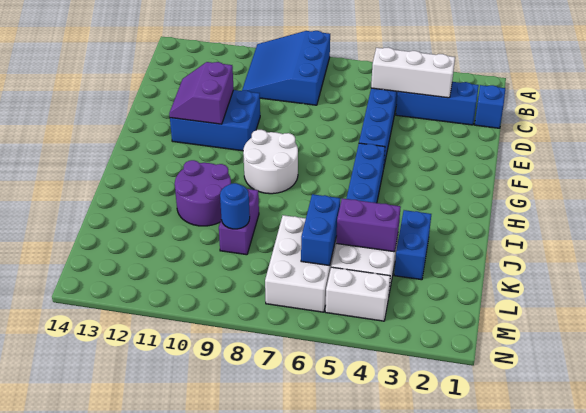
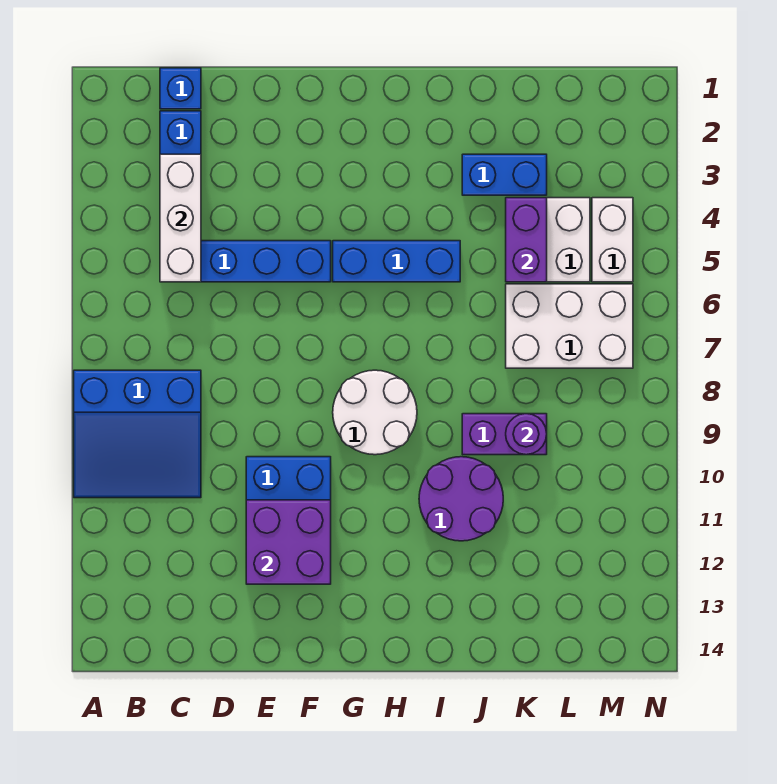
purple slope E11:F12 level 2 top 11 -> purple brick E11:F12 level 2
blue brick K6:L6 level 2 -> none
blue round brick K9 level 2 -> purple round brick K9 level 2

